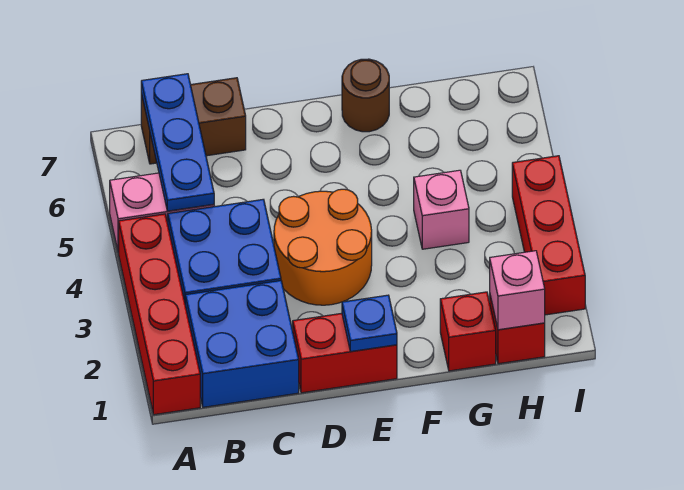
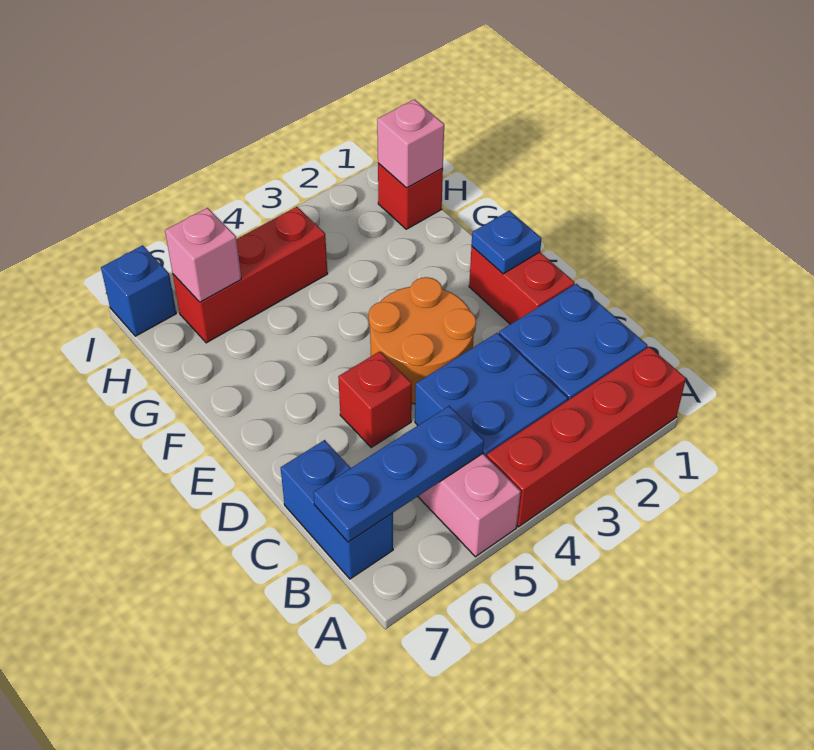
brown brick B7:C7 level 1 -> blue brick B7:C7 level 1
brown round brick F7 level 1 -> none
red brick G1 level 1 -> red brick D5 level 1
pink brick G4 level 1 -> pink brick H6 level 2
red brick I2:I4 level 1 -> red brick H4:H6 level 1
none -> blue brick I7 level 1

